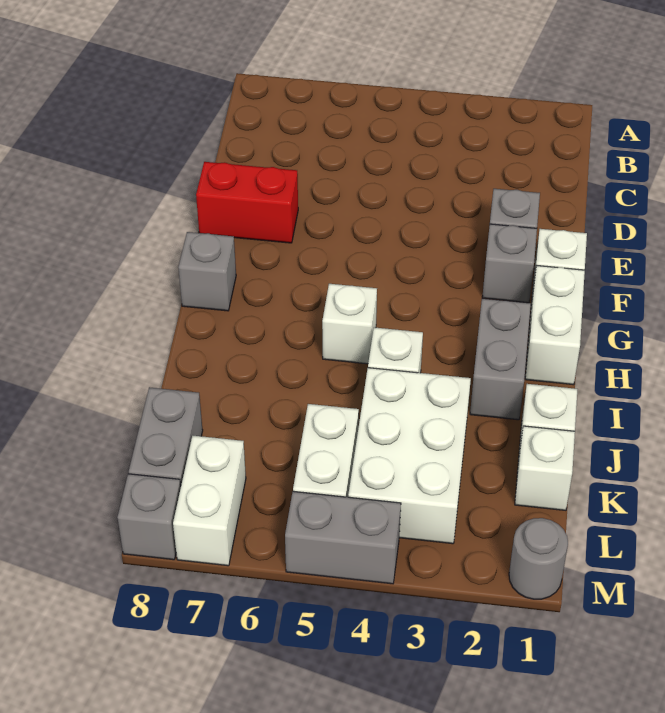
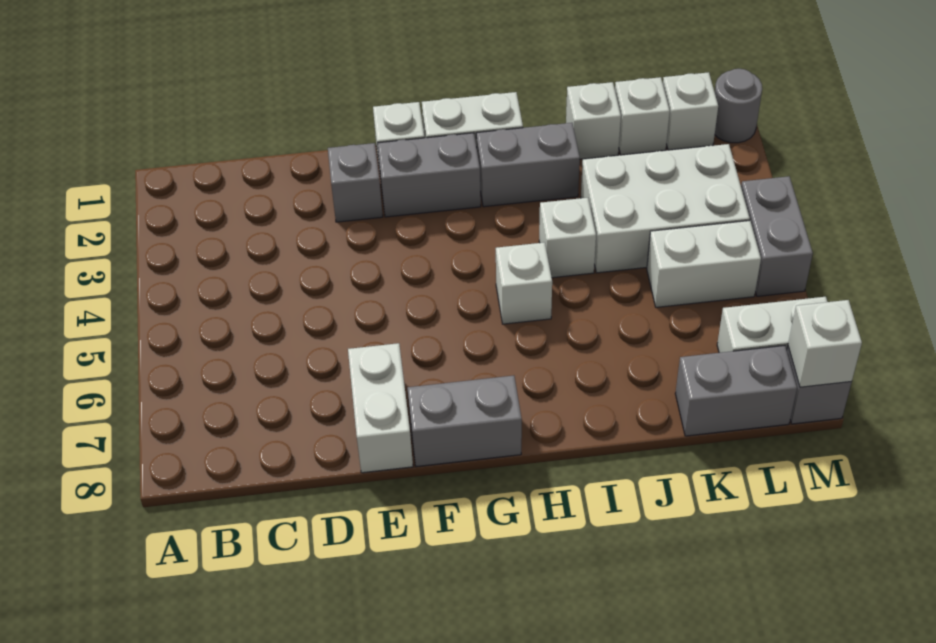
red brick E7:E8 level 1 -> white brick E7:E8 level 1
grey brick F2 level 1 -> grey brick F2:G2 level 1
grey brick G8 level 1 -> grey brick F8:G8 level 1
none -> white brick L1 level 1
none -> white brick M8 level 2

